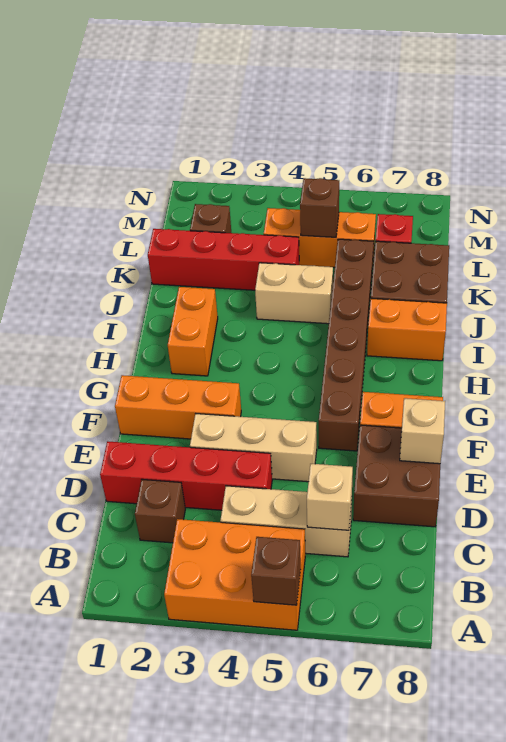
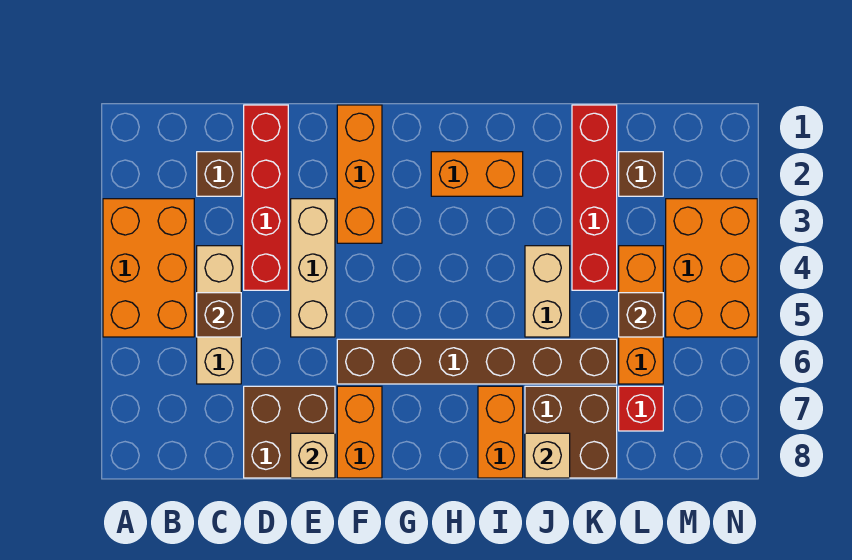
brown brick A5 level 2 -> brown brick C5 level 2
tan brick C6 level 2 -> tan brick J8 level 2
none -> orange brick M3:N5 level 1

